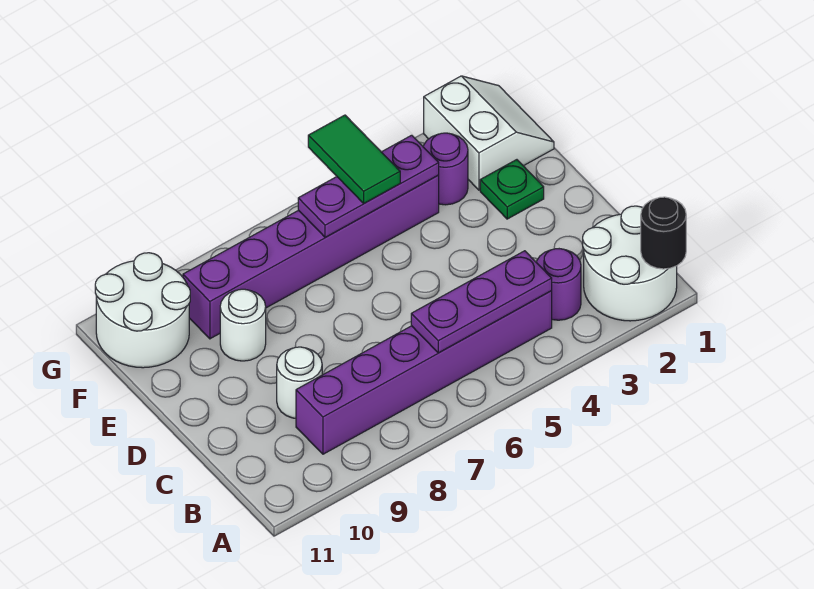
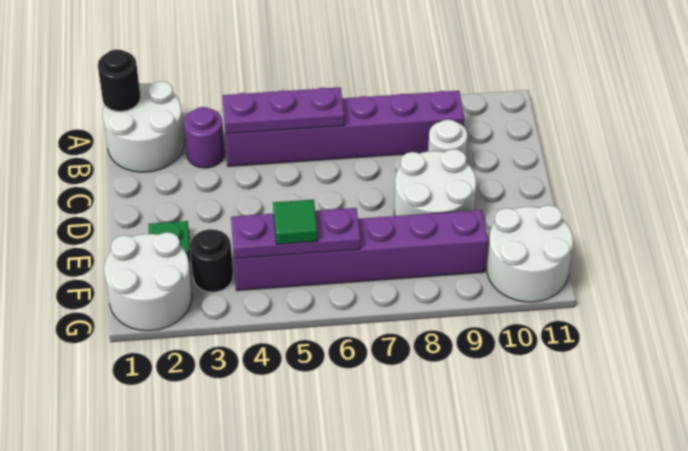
white round brick E9 level 1 -> white round brick D8:E9 level 1
white slope F1:G2 level 1 top 2 -> white round brick F1:G2 level 1
purple round brick F3 level 1 -> black round brick F3 level 1
green tile F5:G5 level 3 -> green tile F5 level 3

